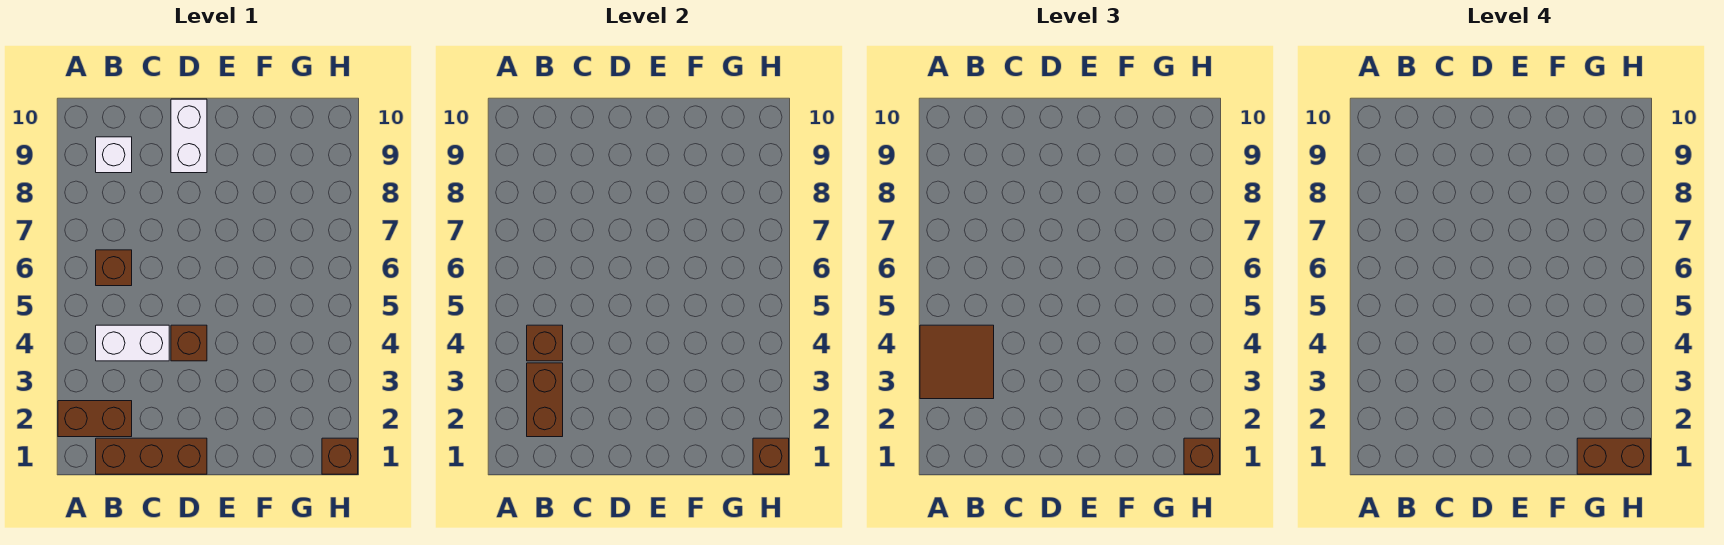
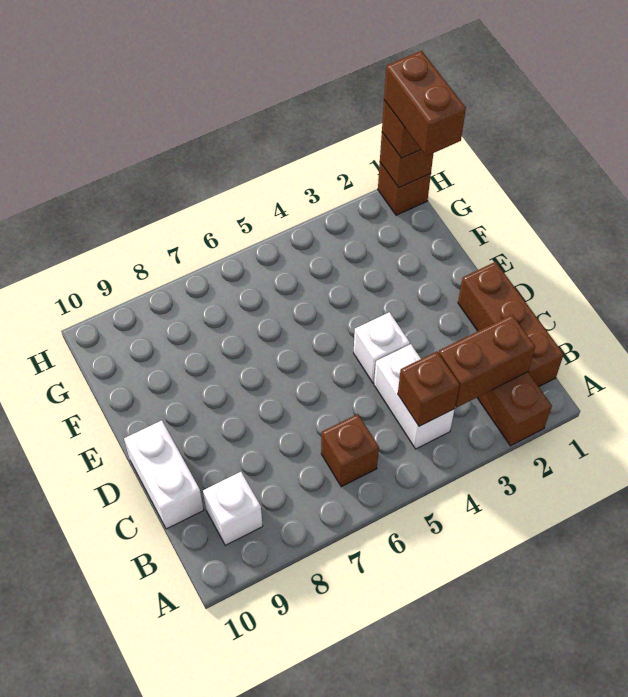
brown tile A3:B4 level 3 -> none
brown brick D4 level 1 -> white brick D4 level 1
white brick D9:D10 level 1 -> white brick C10:D10 level 1

